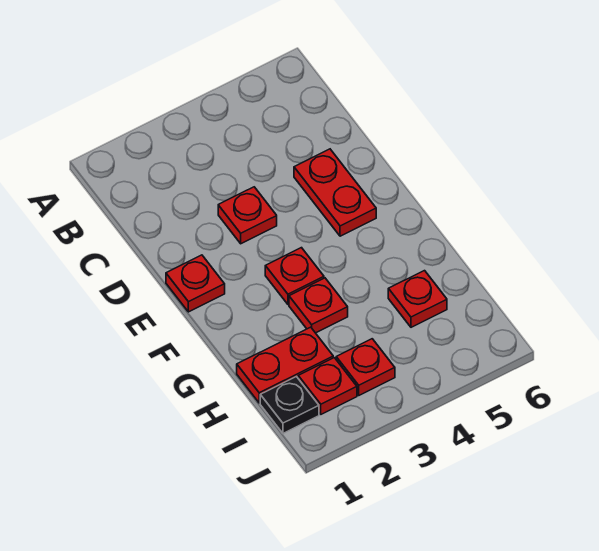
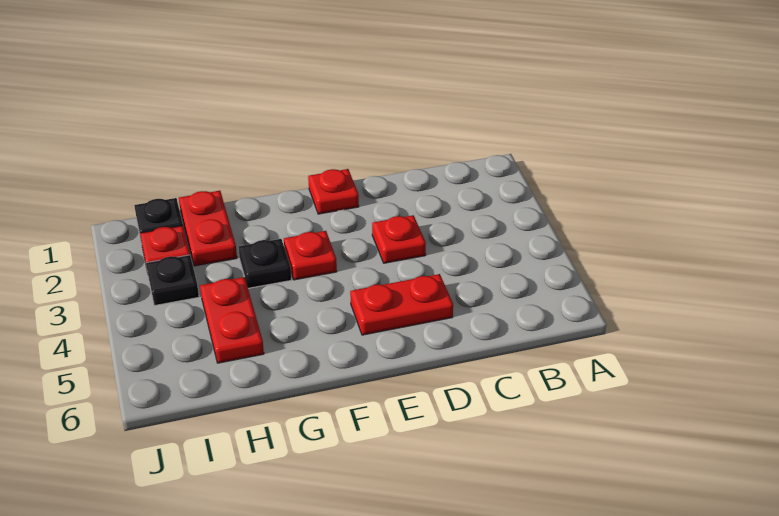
red plate G3 level 1 -> black plate G3 level 1
red plate H5 level 1 -> red plate H4:H5 level 1
red plate I3 level 1 -> black plate I3 level 1

